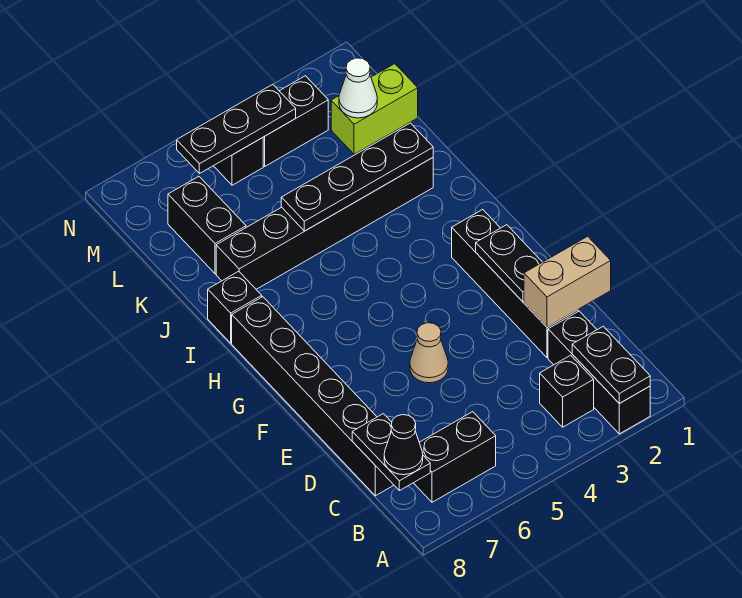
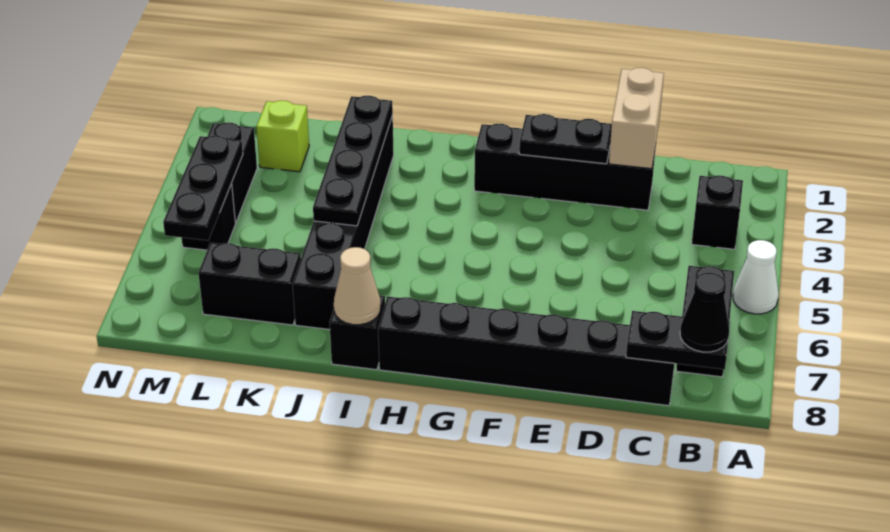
black brick A2:C2 level 1 -> none
black plate A2:B2 level 2 -> none
tan cone E5 level 1 -> tan cone I8 level 2
lime brick L1:L2 level 1 -> lime brick L2 level 1
white cone L2 level 2 -> white cone A5 level 1

